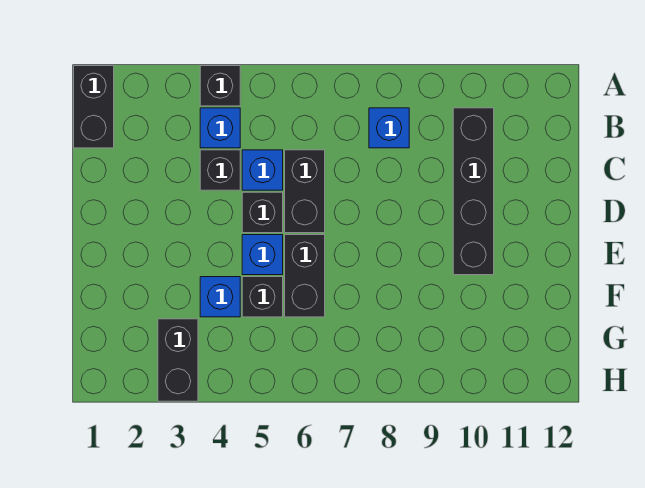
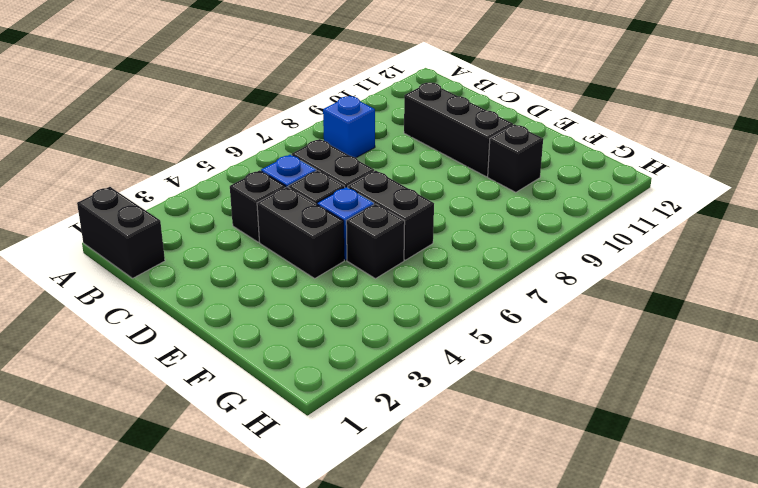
black brick A4 level 1 -> black brick F10 level 1
blue brick B4 level 1 -> none
black brick B10:E10 level 1 -> black brick C10:E10 level 1
blue brick F4 level 1 -> none
black brick G3:H3 level 1 -> black brick D4:E4 level 1

